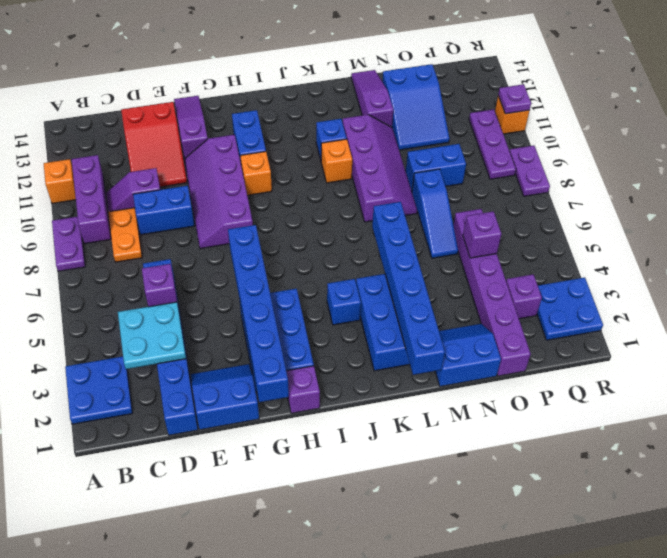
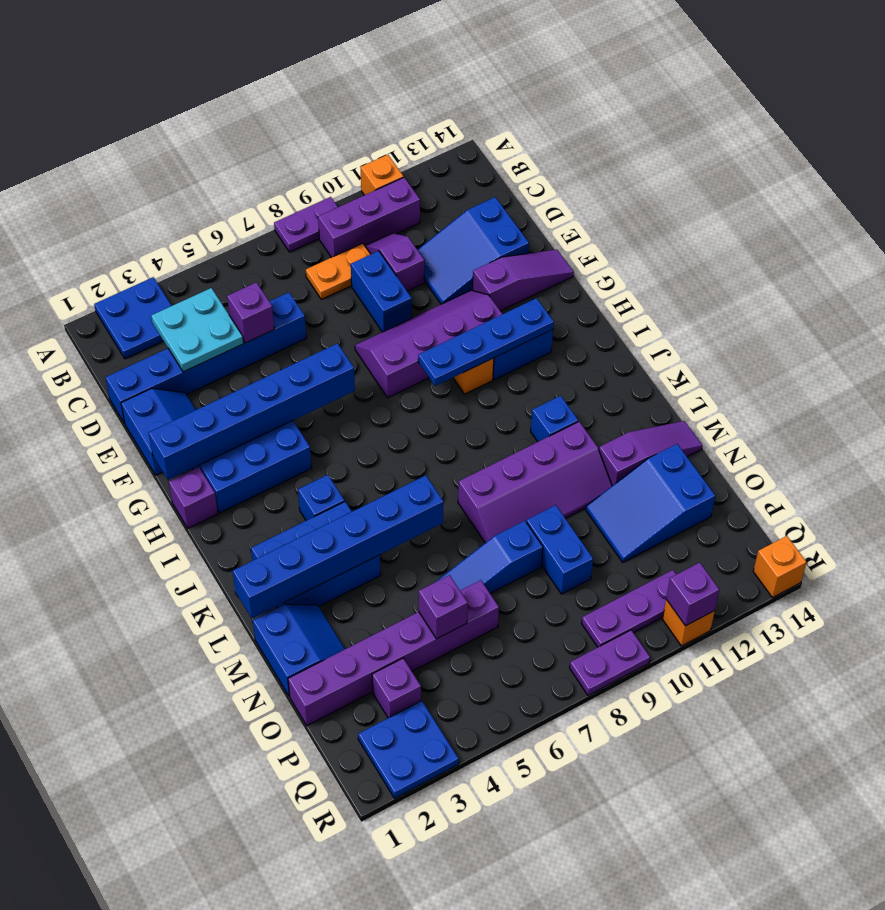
red slope D11:E13 level 1 top 13 -> blue slope D11:E13 level 1 top 13
none -> blue plate H9:H12 level 2
orange brick K10 level 1 -> orange brick R14 level 1
purple plate R11 level 2 -> purple brick R11 level 2

